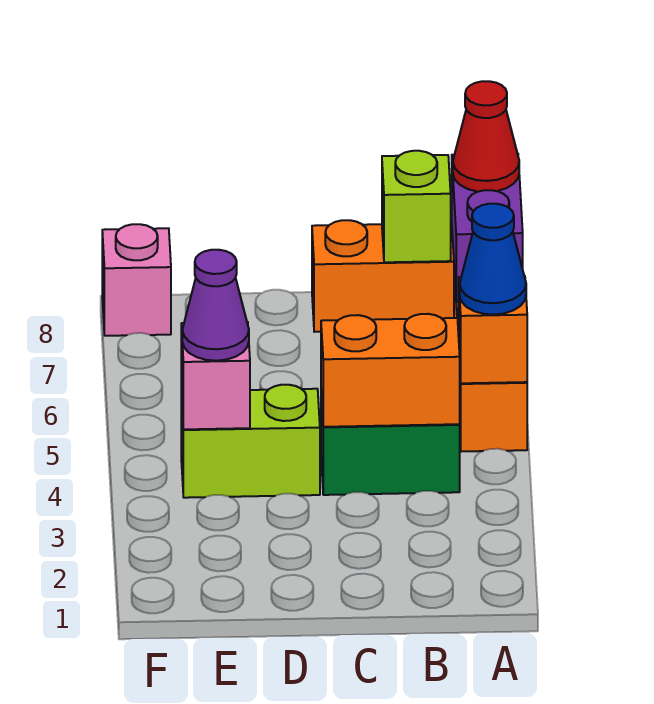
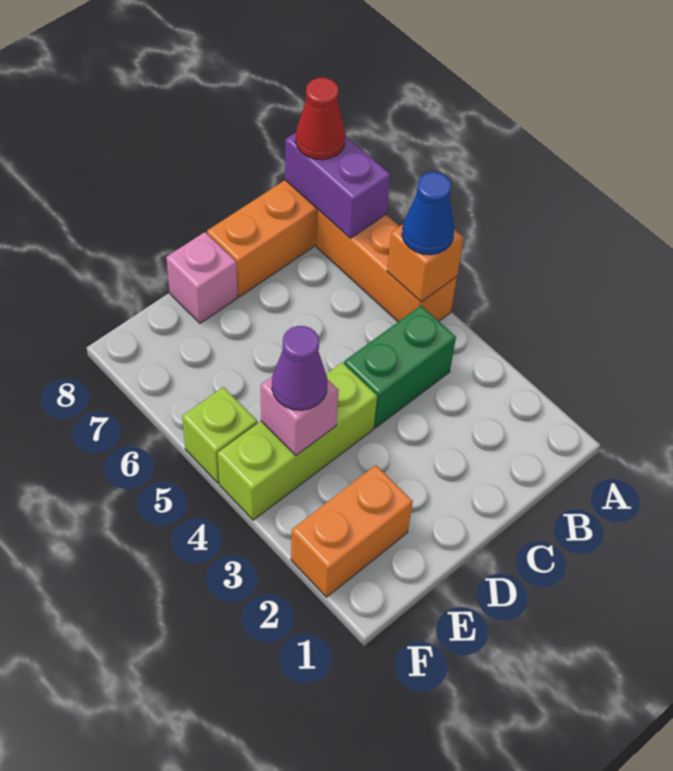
orange brick B4:C4 level 2 -> orange brick E2:F2 level 1
lime brick B8 level 2 -> lime brick F5 level 1
lime brick D4:E4 level 1 -> lime brick D4:F4 level 1
pink brick F8 level 1 -> pink brick D8 level 1

